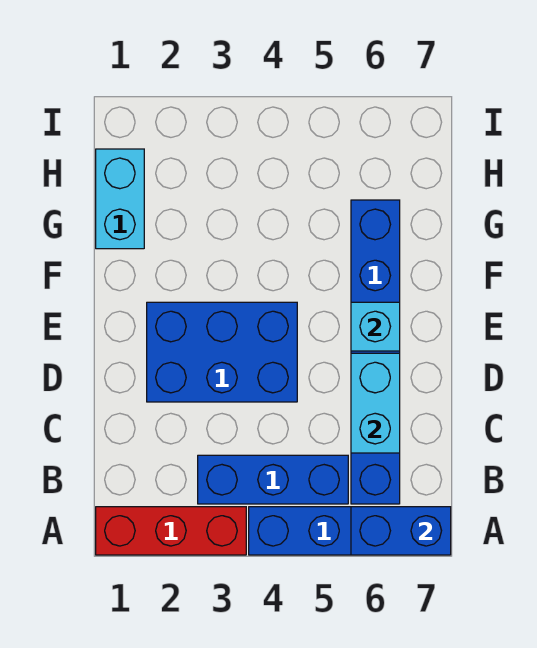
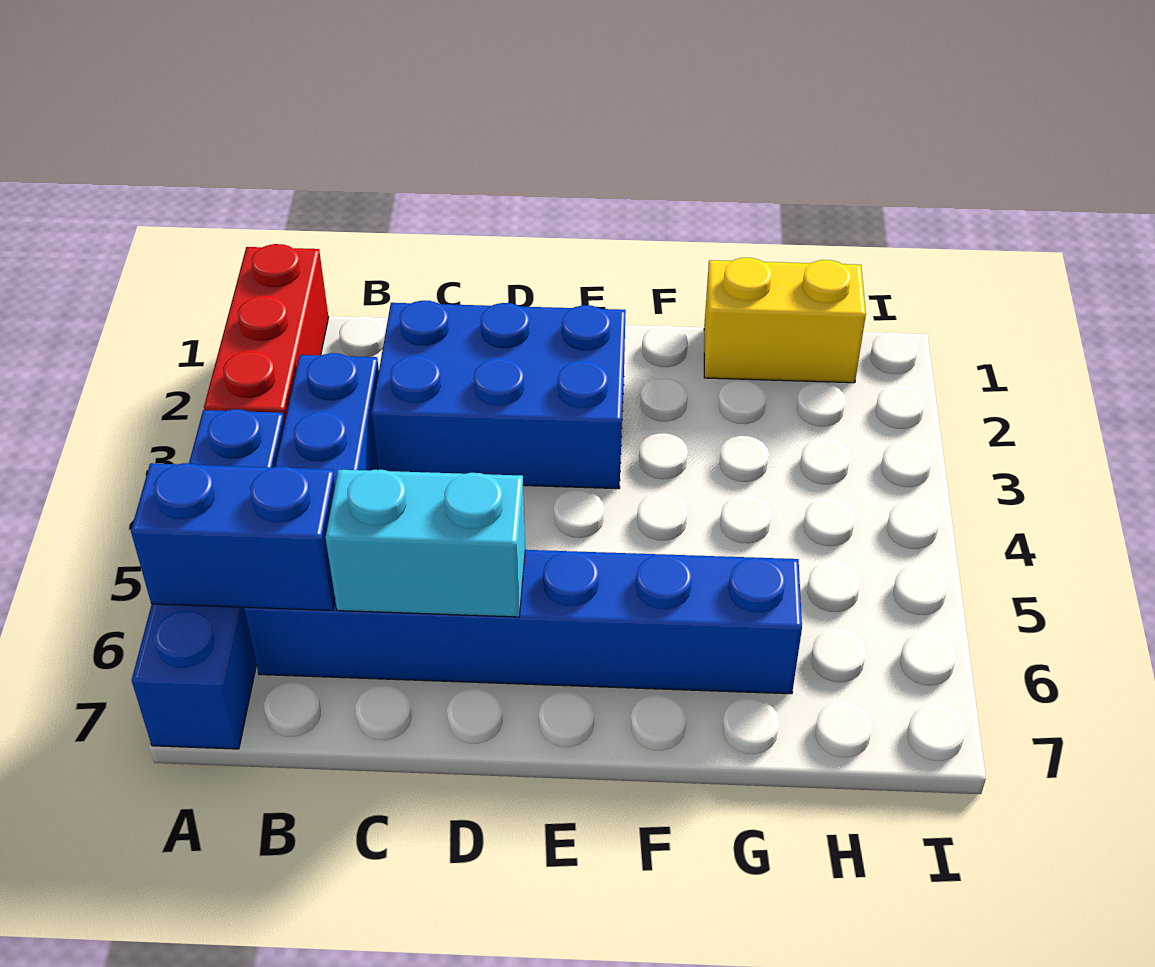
blue brick A6:A7 level 2 -> blue brick A6:B6 level 2
blue brick D2:E4 level 1 -> blue brick C2:E3 level 1
cyan brick E6 level 2 -> none
cyan brick G1:H1 level 1 -> yellow brick G1:H1 level 1

